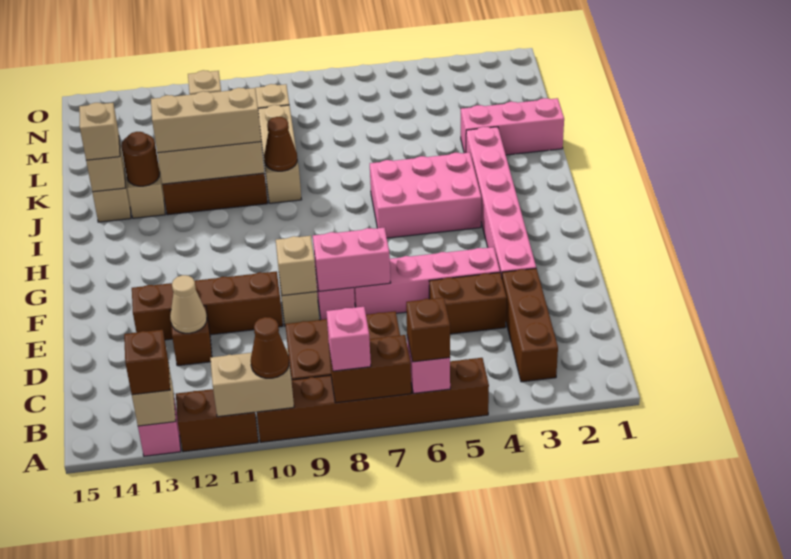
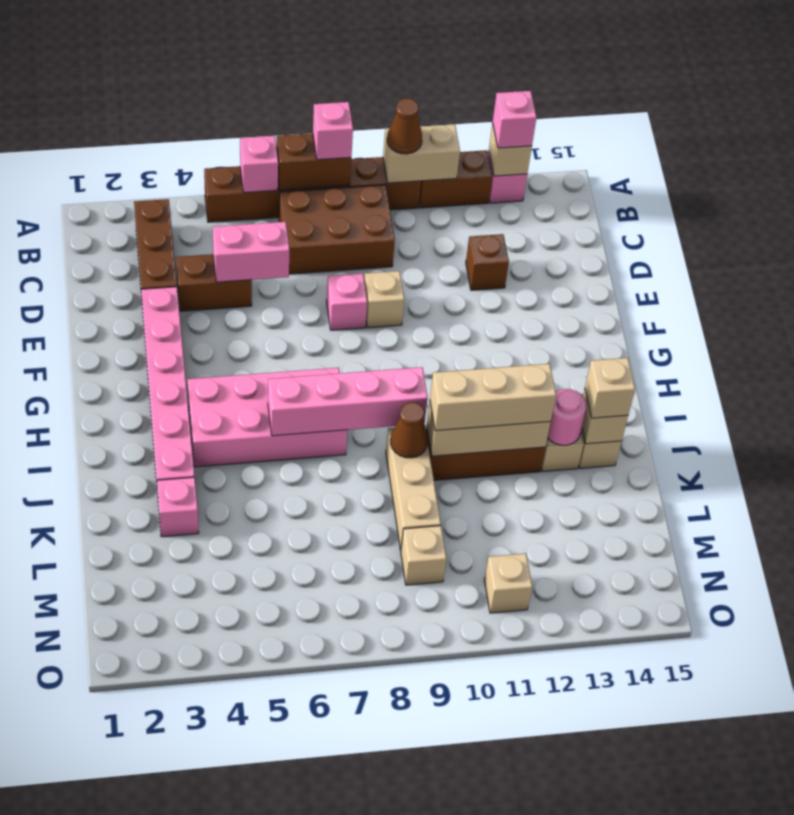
brown brick A6 level 3 -> none
brown brick A13 level 3 -> pink brick A13 level 3
tan cone D12 level 2 -> none
pink brick E4:E7 level 1 -> pink brick I6:I9 level 2
pink brick E7:E8 level 2 -> pink brick D5:D6 level 2
tan brick E9 level 2 -> none
brown brick E10:E13 level 1 -> none
pink brick H4:I6 level 1 -> pink brick H4:I7 level 1
brown round brick J13 level 2 -> pink round brick J13 level 2
pink brick K1:K3 level 1 -> pink brick K3 level 1

